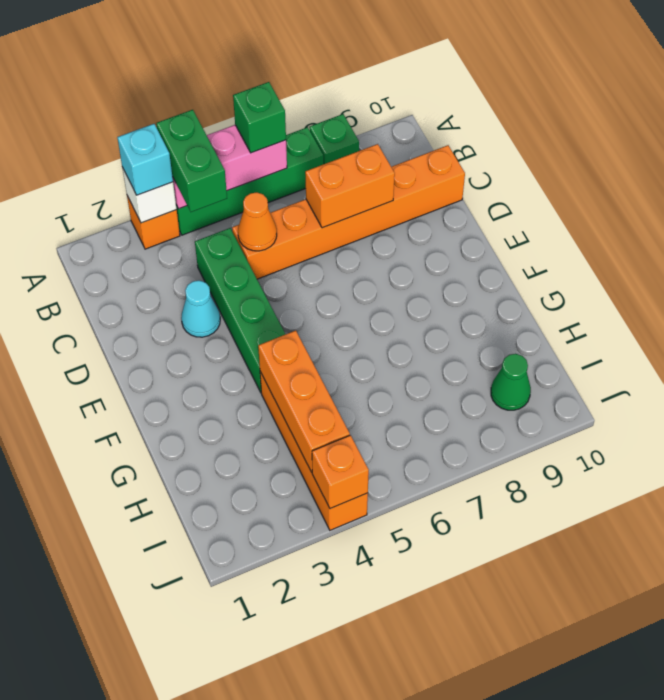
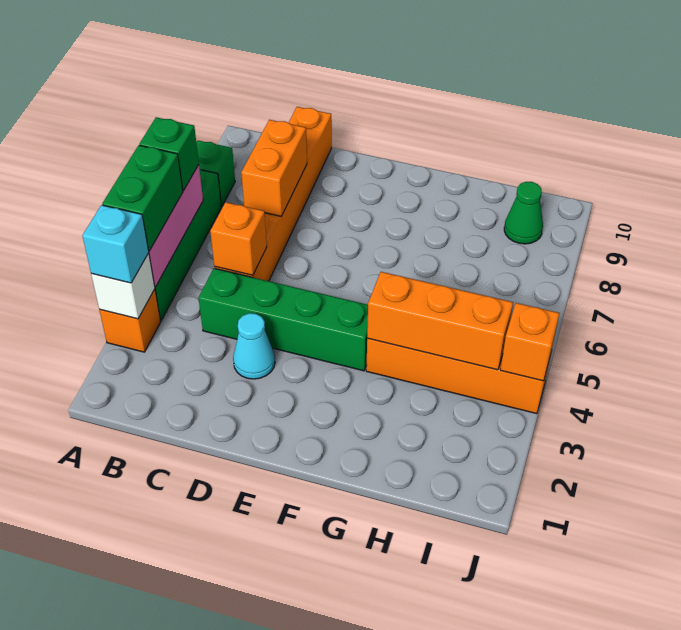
green brick A4:B4 level 3 -> green brick A4:A5 level 3
orange cone C5 level 2 -> orange brick C5 level 2

